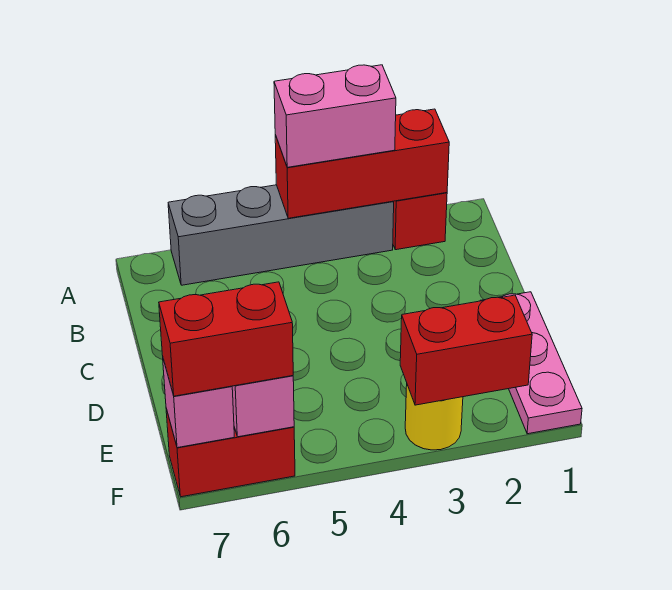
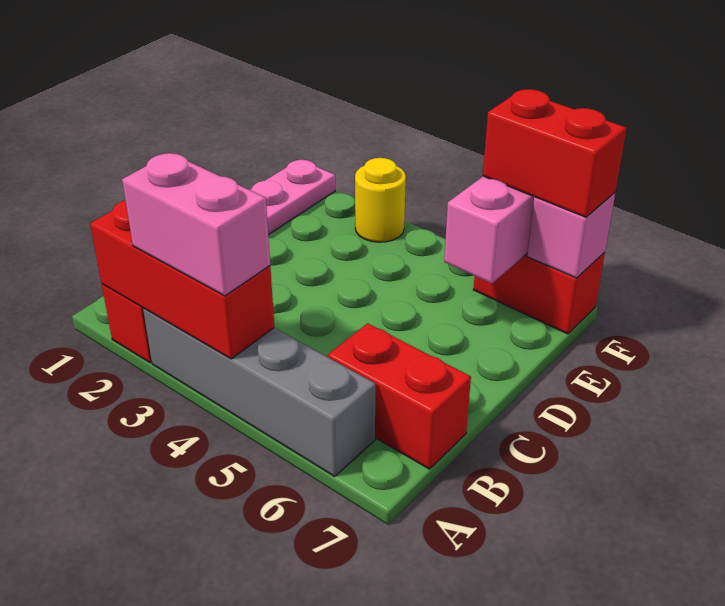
red brick F2:F3 level 2 -> red brick B6:B7 level 1

